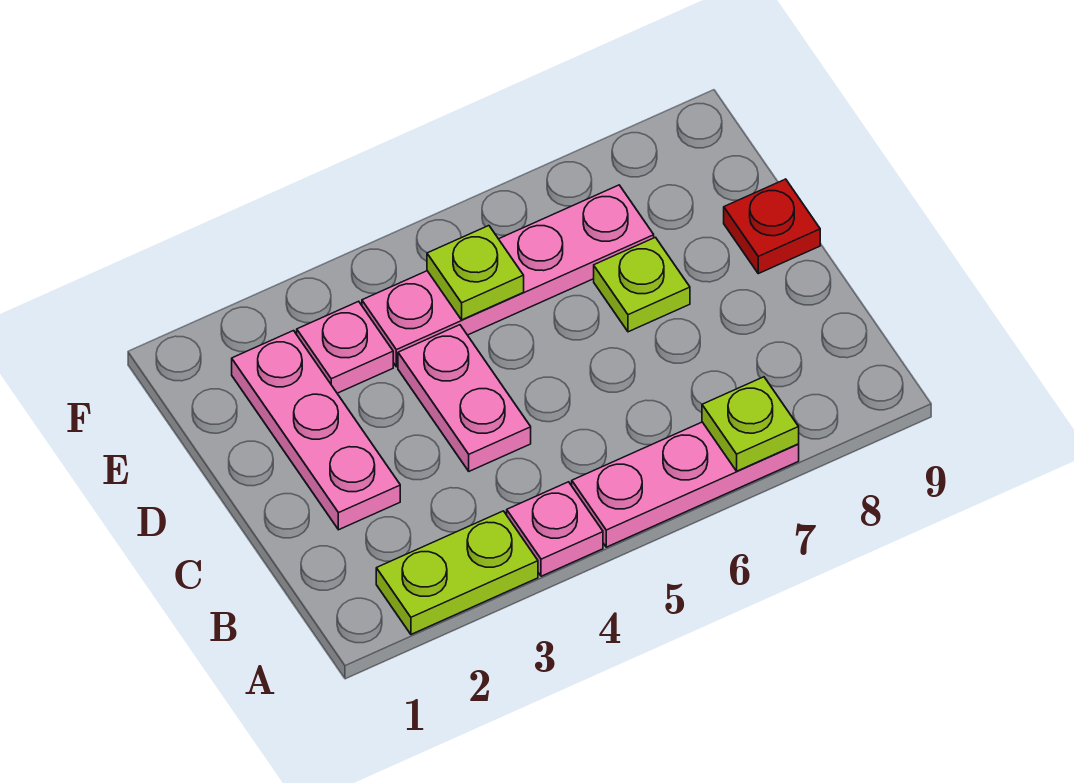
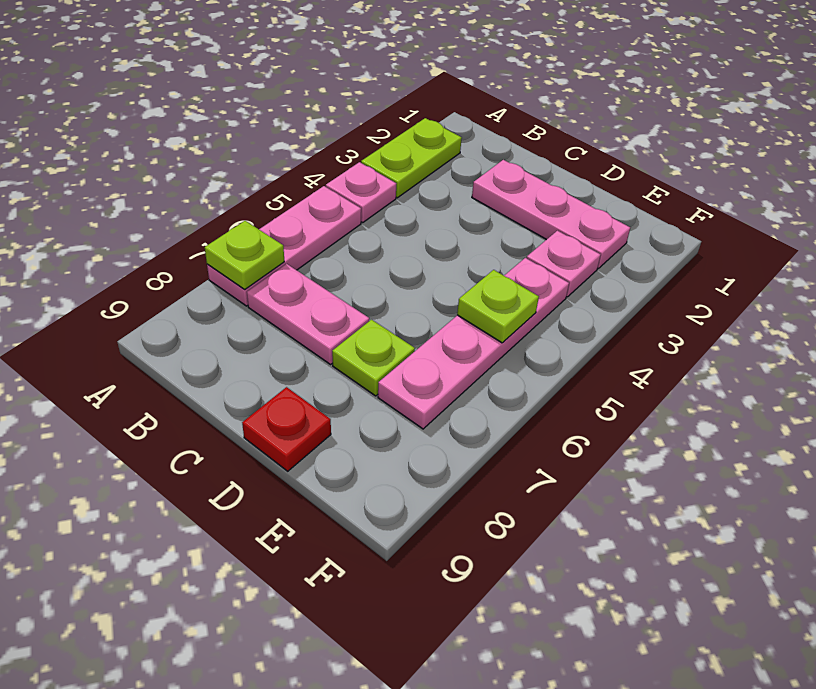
pink plate C4:D4 level 1 -> pink plate B7:C7 level 1

